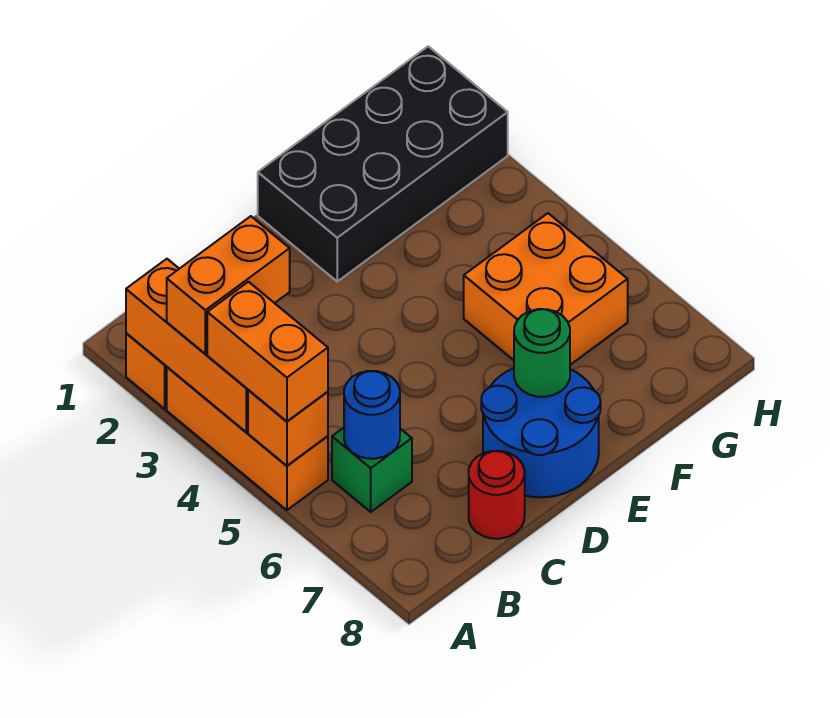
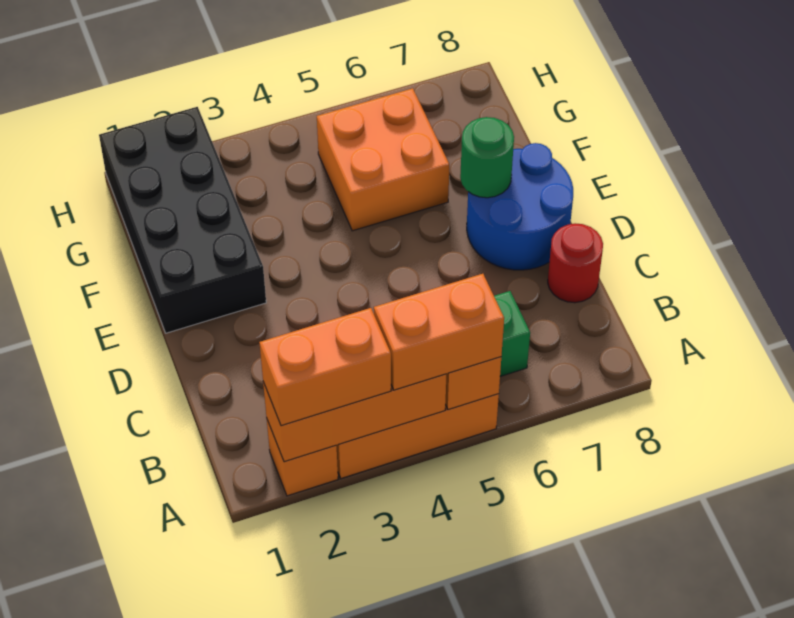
orange brick A3:B3 level 3 -> orange brick A2:A3 level 3
blue round brick B6 level 2 -> none

